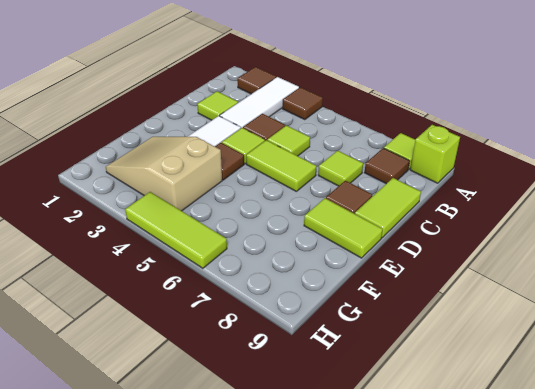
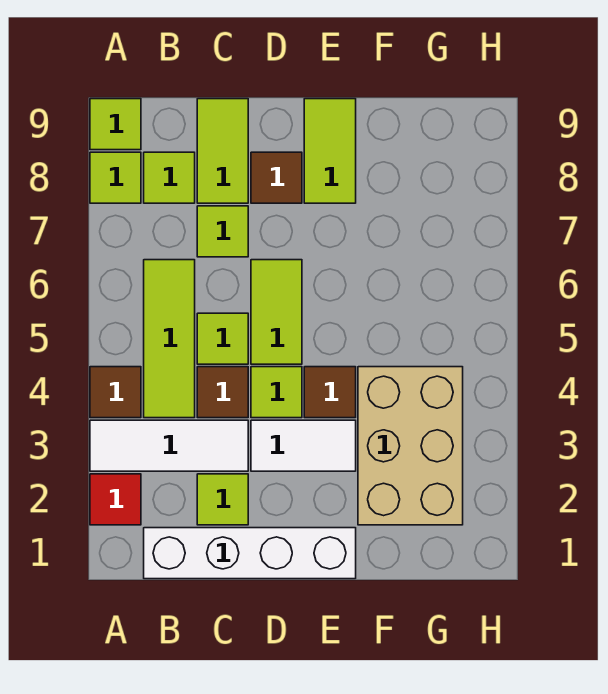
brown tile A2 level 1 -> red tile A2 level 1
lime brick A9 level 1 -> lime tile A9 level 1
none -> white brick B1:E1 level 1
brown tile B8 level 1 -> lime tile B8 level 1
lime tile C9:D9 level 1 -> lime tile C8:C9 level 1
tan slope F2:G4 level 1 top 4 -> tan brick F2:G4 level 1
lime tile H4:H6 level 1 -> lime tile B4:B6 level 1

